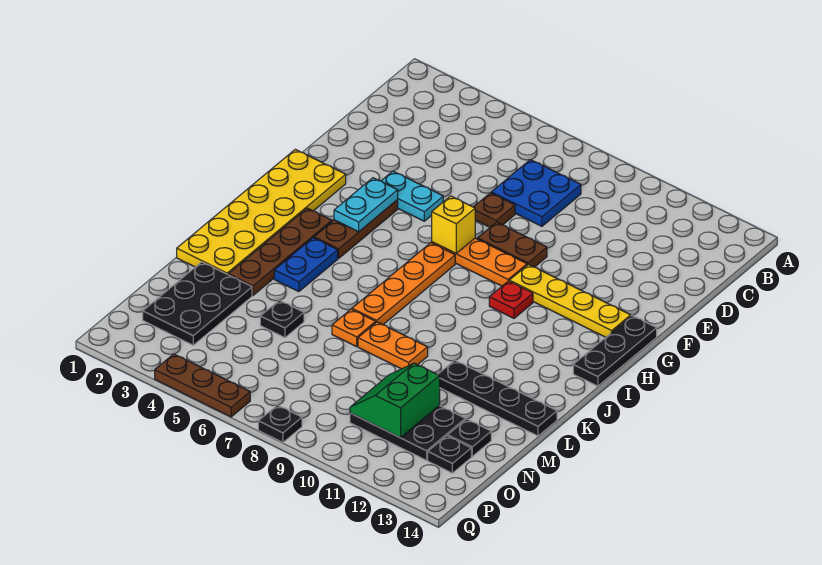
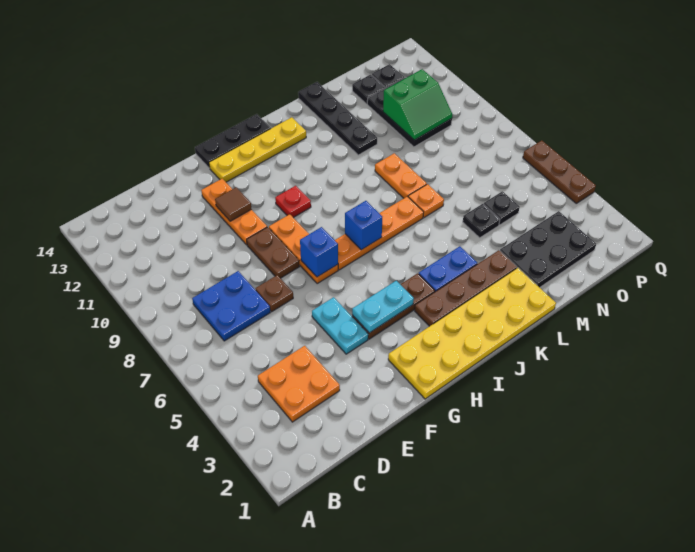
none -> orange plate C3:D4 level 1
none -> orange plate F10:F12 level 1
none -> brown tile F11 level 2
yellow brick G7 level 2 -> blue brick G7 level 2
yellow plate G10:G13 level 1 -> yellow plate G13:J13 level 1
none -> blue brick I7 level 2
black plate Q8 level 1 -> black plate N5 level 1

